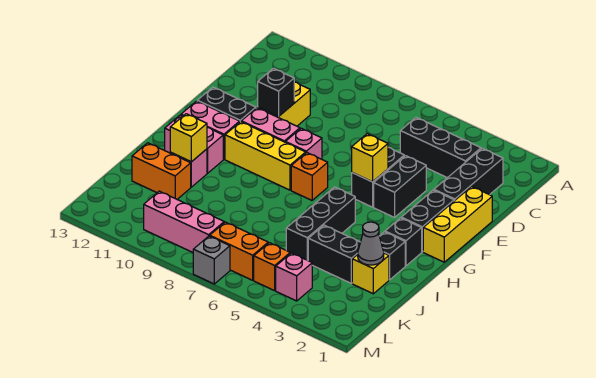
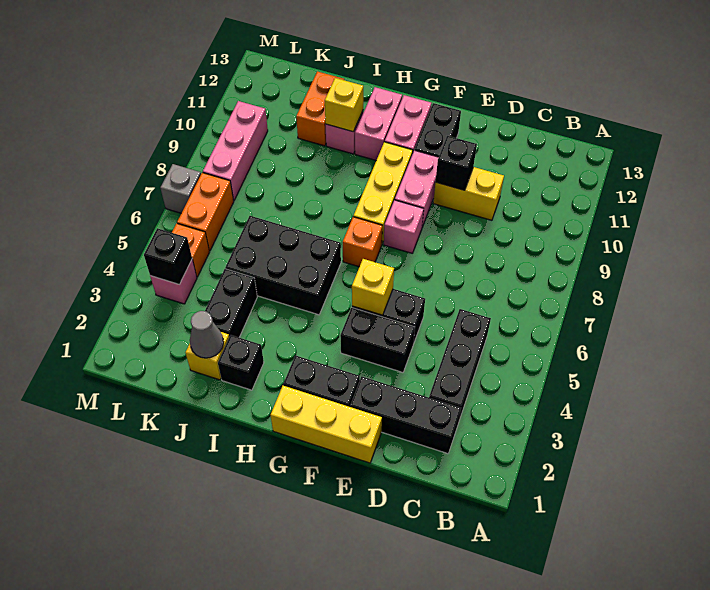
black brick H2 level 1 -> black brick L4 level 2
black brick H5:J5 level 1 -> black brick H5:J6 level 1

